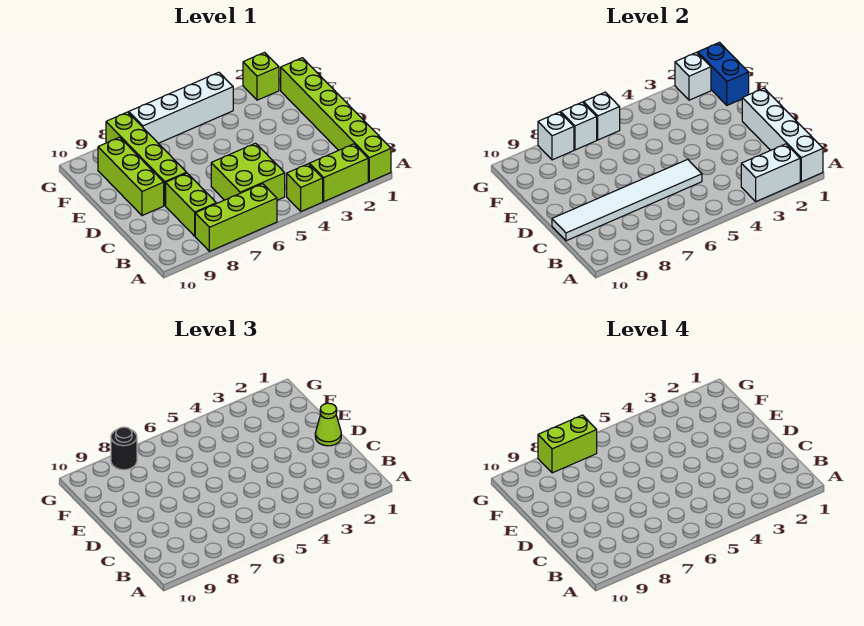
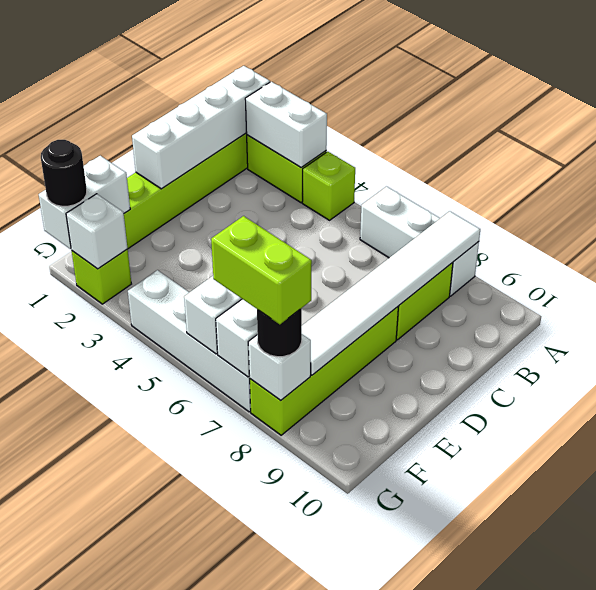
lime brick A6:A8 level 1 -> white brick A6:A8 level 1
lime brick B5:C6 level 1 -> none
white tile C5:C10 level 2 -> white tile A8:F8 level 2
lime cone D1 level 3 -> none
lime brick D9:F9 level 1 -> none
blue brick F1:G1 level 2 -> white brick F1:G1 level 2
none -> black round brick G1 level 3

